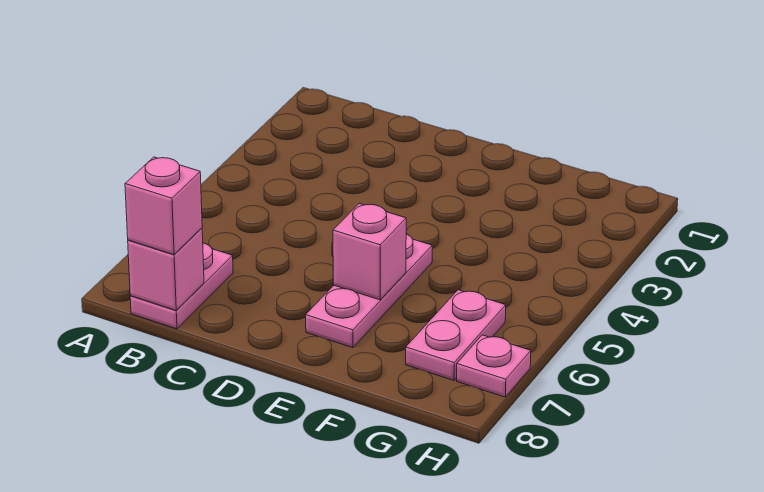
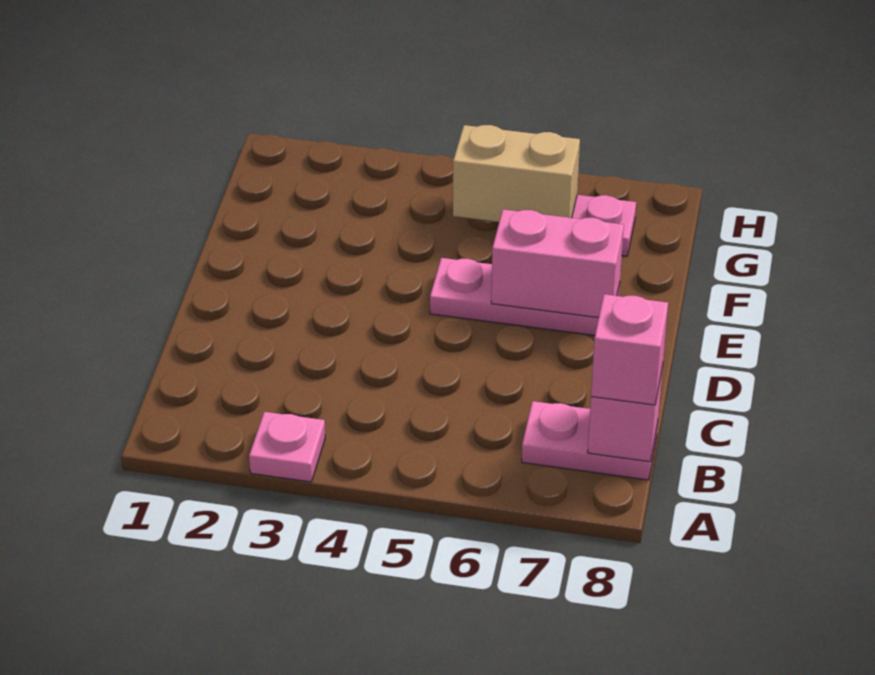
pink brick E6 level 2 -> pink brick E6:E7 level 2
none -> tan brick G5:G6 level 2
pink plate H7 level 1 -> pink plate A3 level 1

